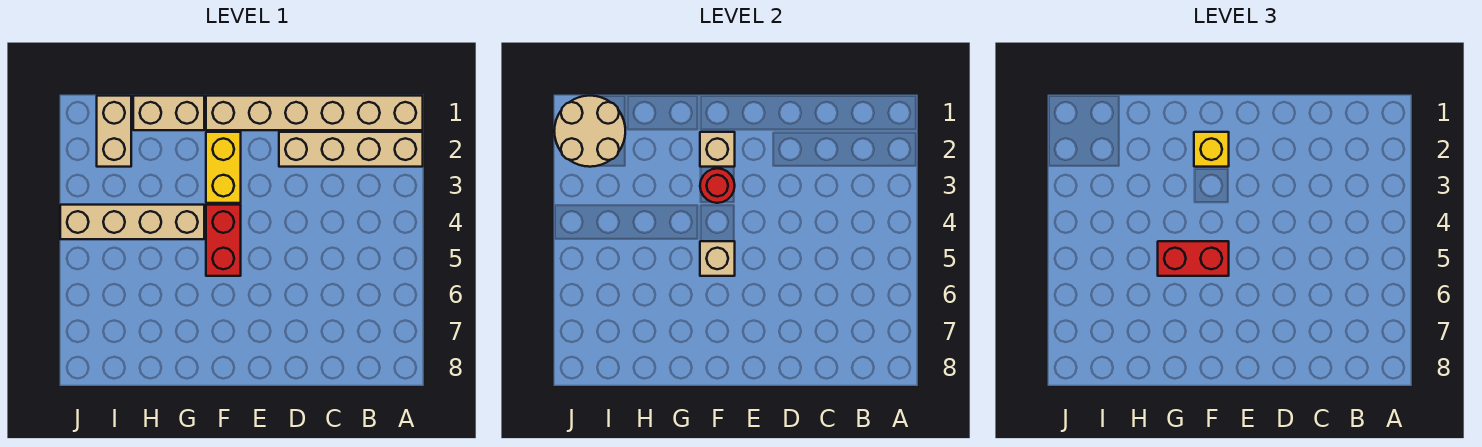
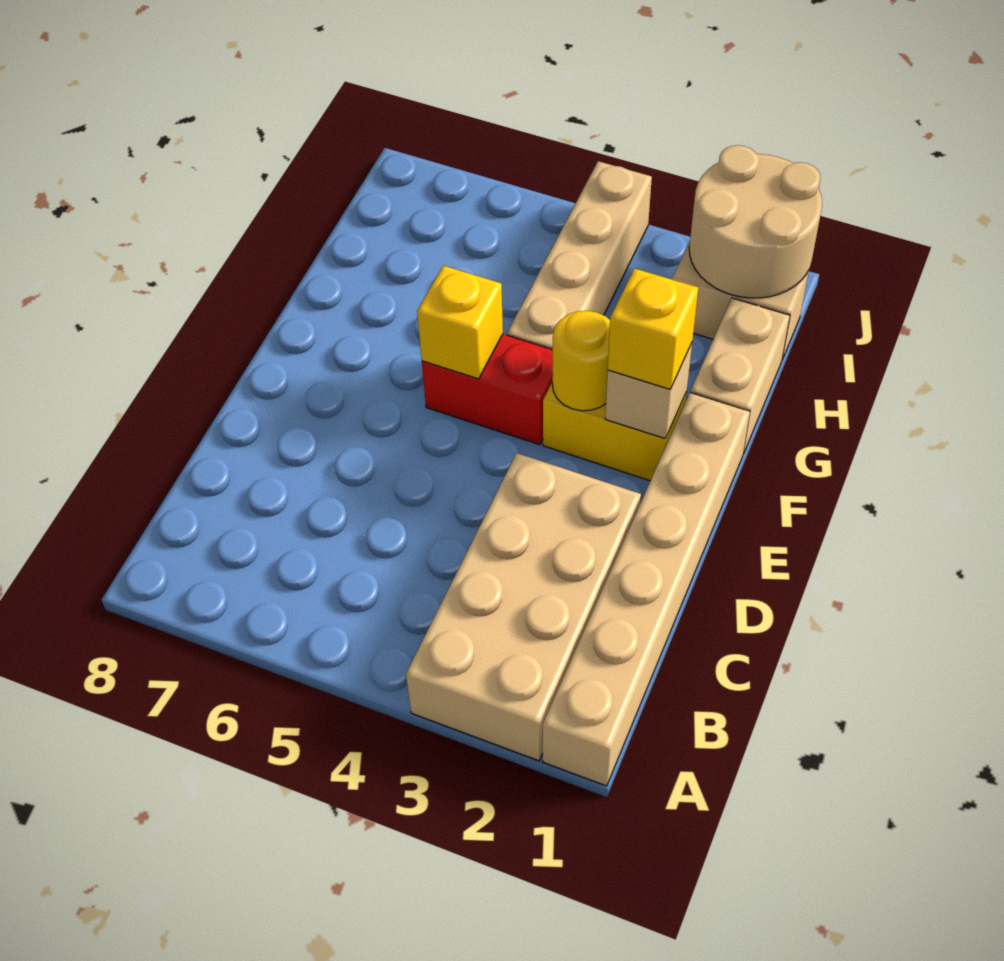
tan brick A2:D2 level 1 -> tan brick A2:D3 level 1
red round brick F3 level 2 -> yellow round brick F3 level 2
tan brick F5 level 2 -> yellow brick F5 level 2
red brick F5:G5 level 3 -> none

